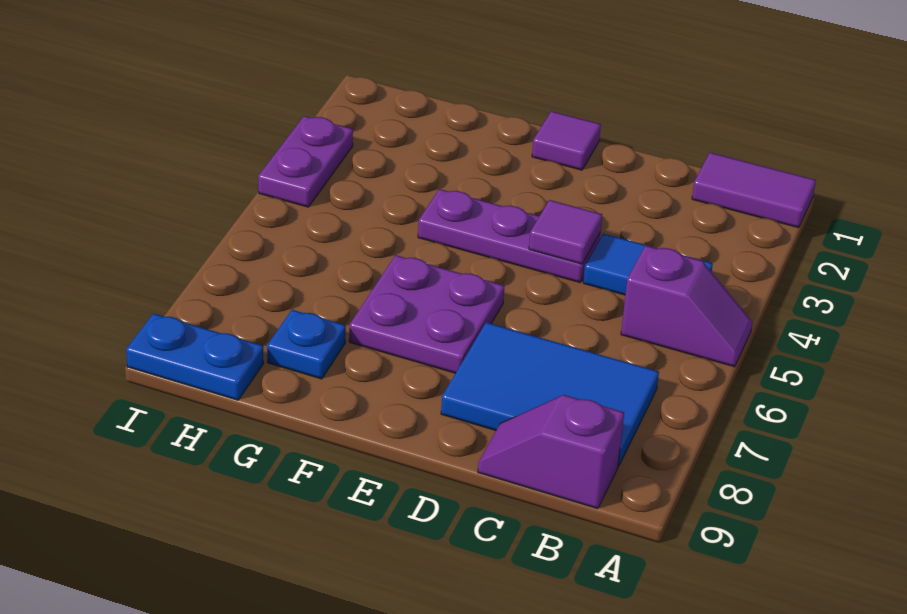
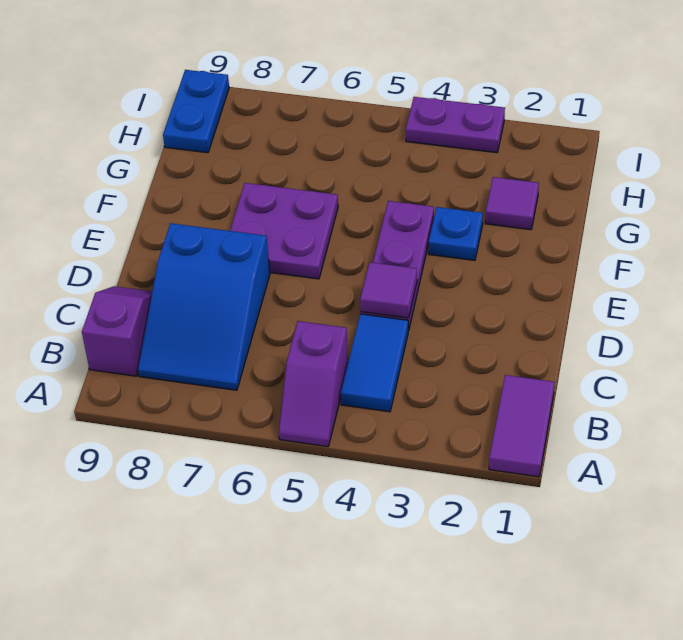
blue tile B7:D8 level 1 -> blue slope B7:D8 level 1 top D
purple tile E1 level 1 -> purple tile G2 level 1
blue plate G8 level 1 -> blue plate F3 level 1

